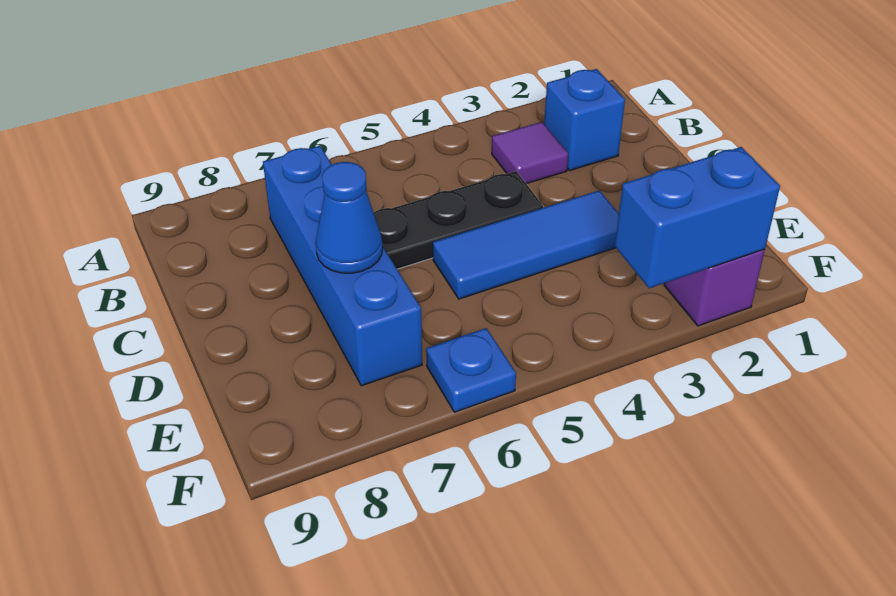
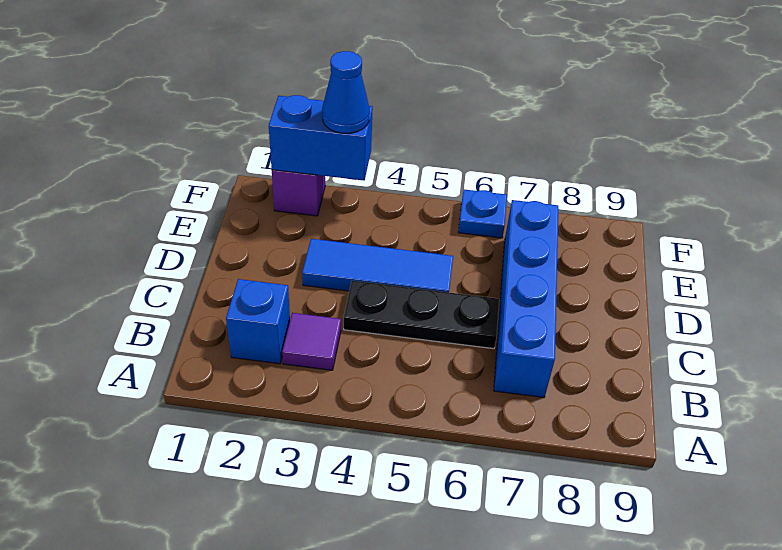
blue cone D7 level 2 -> blue cone F3 level 3

